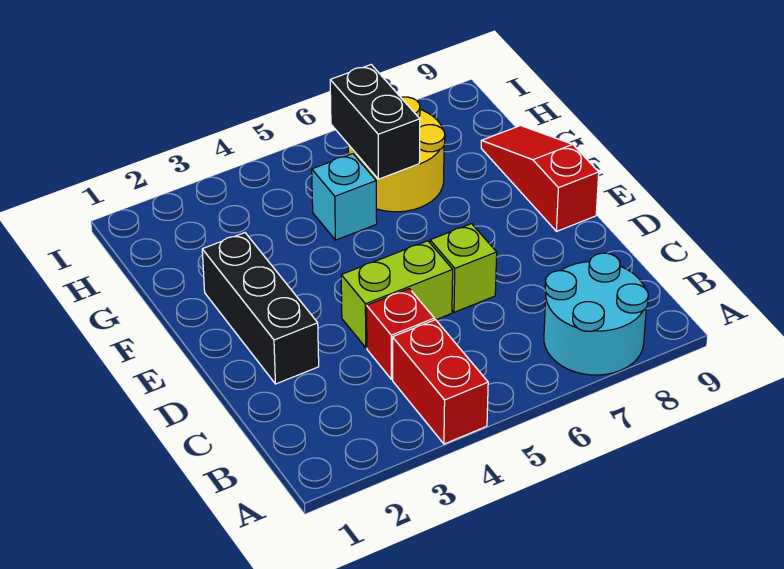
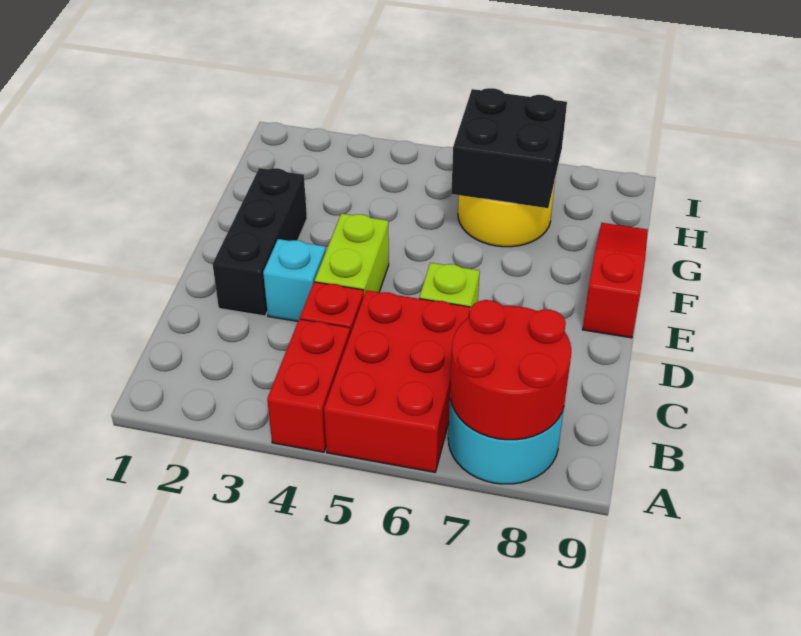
none -> red brick A5:C6 level 1
none -> red round brick A7:B8 level 2
lime brick D4:D5 level 1 -> lime brick D4:E4 level 1
cyan brick G5 level 1 -> cyan brick D3 level 1
black brick G6:H6 level 2 -> black brick G6:H7 level 2

